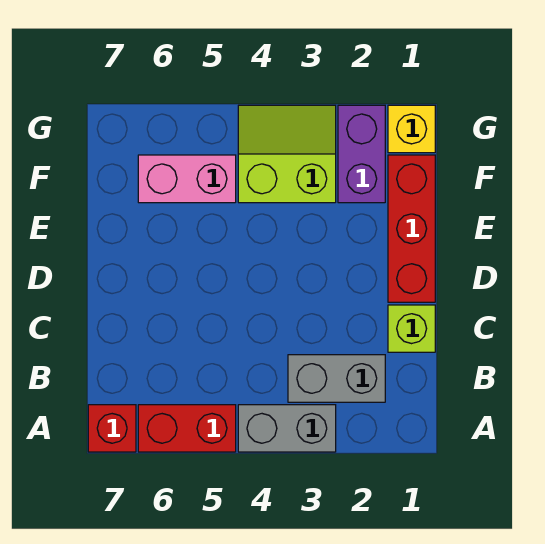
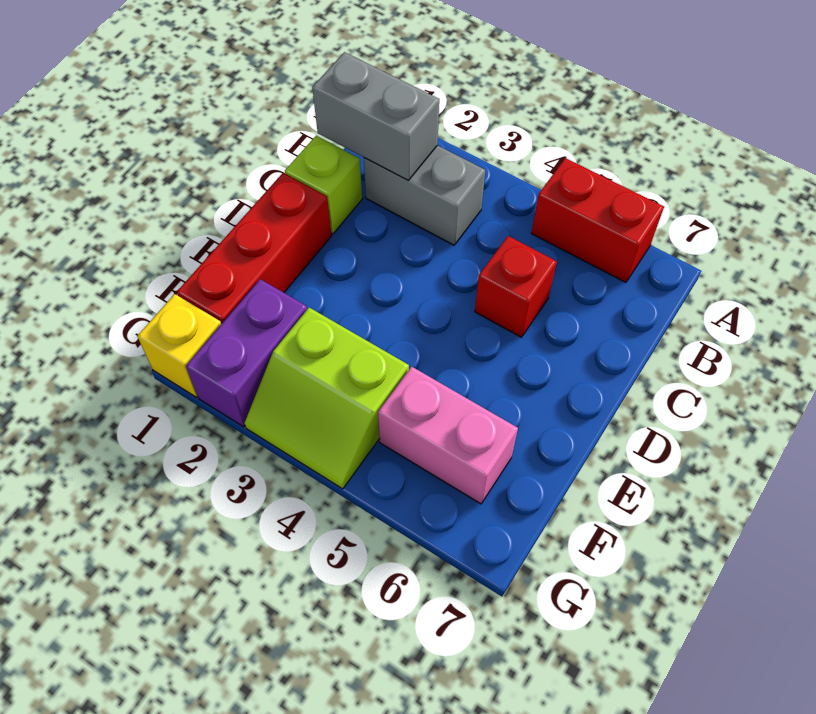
grey brick A3:A4 level 1 -> grey brick B1:B2 level 2
red brick A7 level 1 -> red brick C5 level 1

